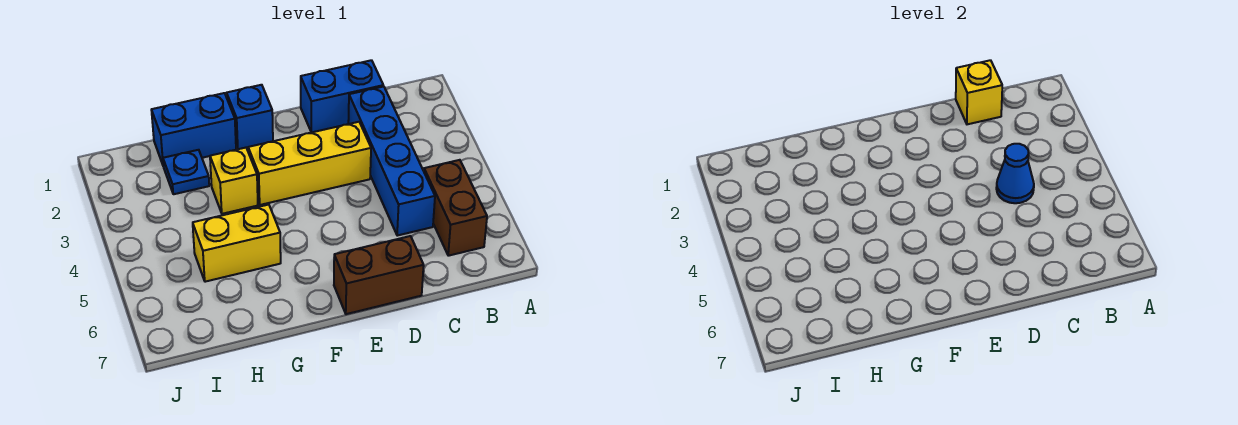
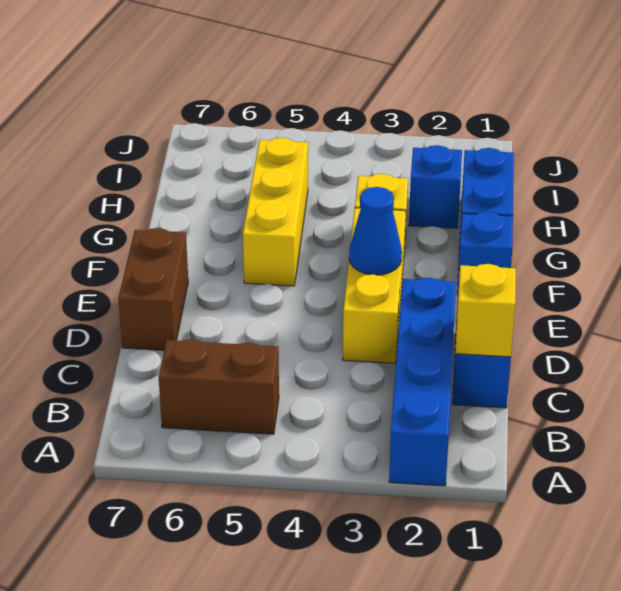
blue brick C2:C5 level 1 -> blue brick A2:D2 level 1
blue cone C4 level 2 -> blue cone E3 level 2
yellow brick G5:H5 level 1 -> yellow brick F5:H5 level 1
blue plate H2 level 1 -> blue brick H2 level 1

